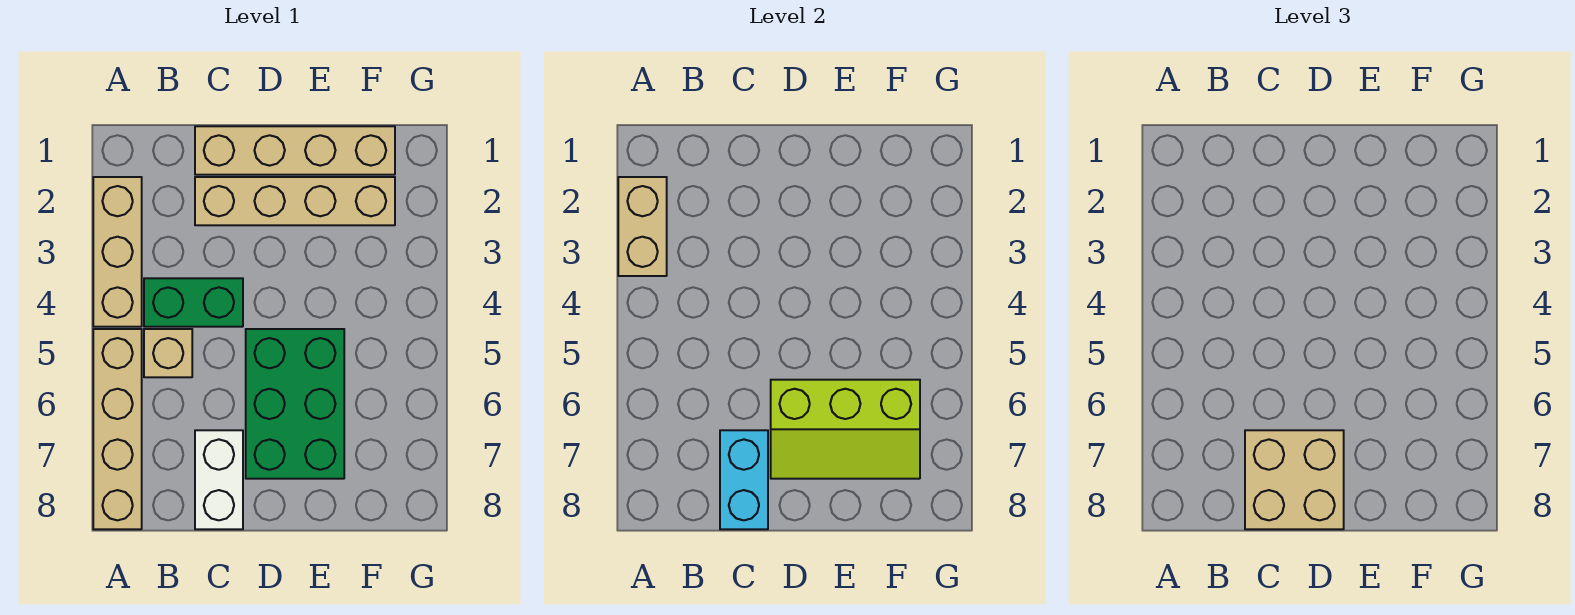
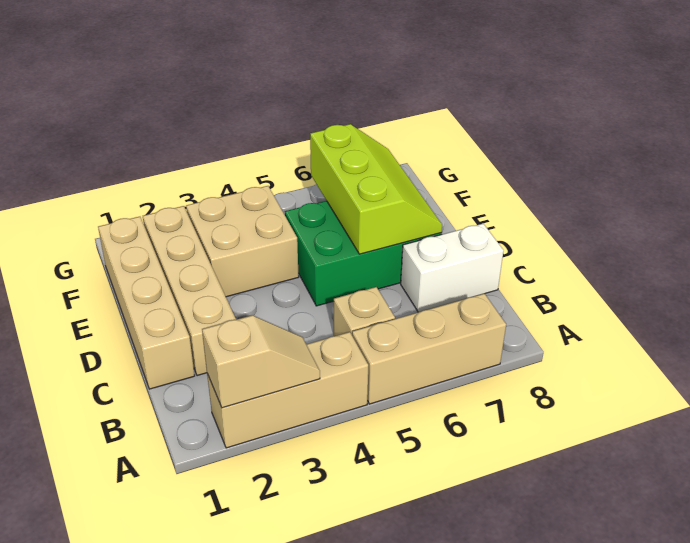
tan brick A2:A3 level 2 -> tan slope A2:A3 level 2 top 2
tan brick A5:A8 level 1 -> tan brick A5:A7 level 1
green brick B4:C4 level 1 -> none
cyan brick C7:C8 level 2 -> none
tan brick C7:D8 level 3 -> tan brick E3:F4 level 1

